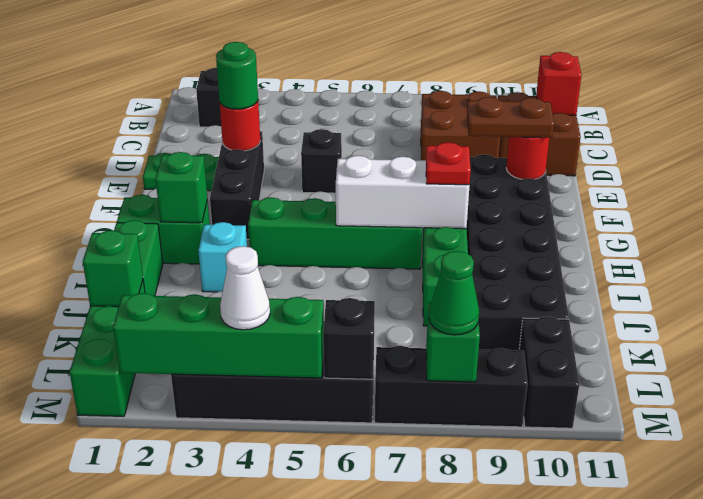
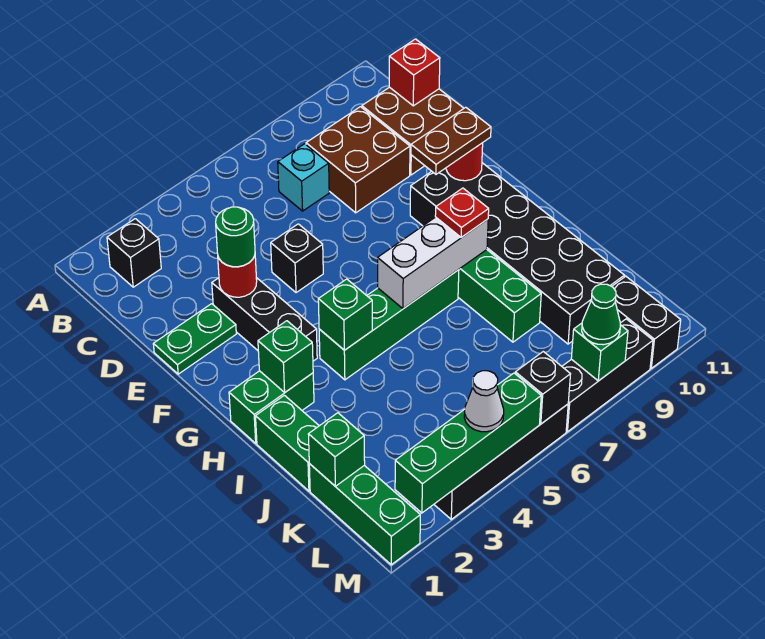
none -> green brick H4 level 2
cyan brick I3 level 1 -> cyan brick C7 level 1

